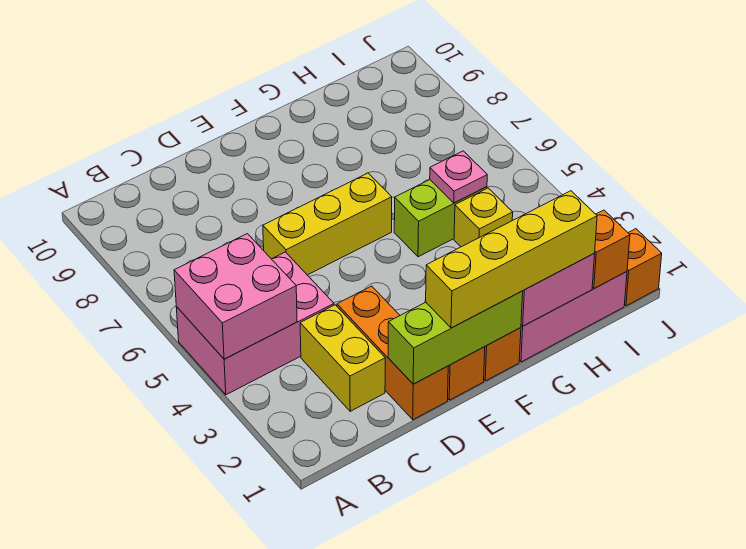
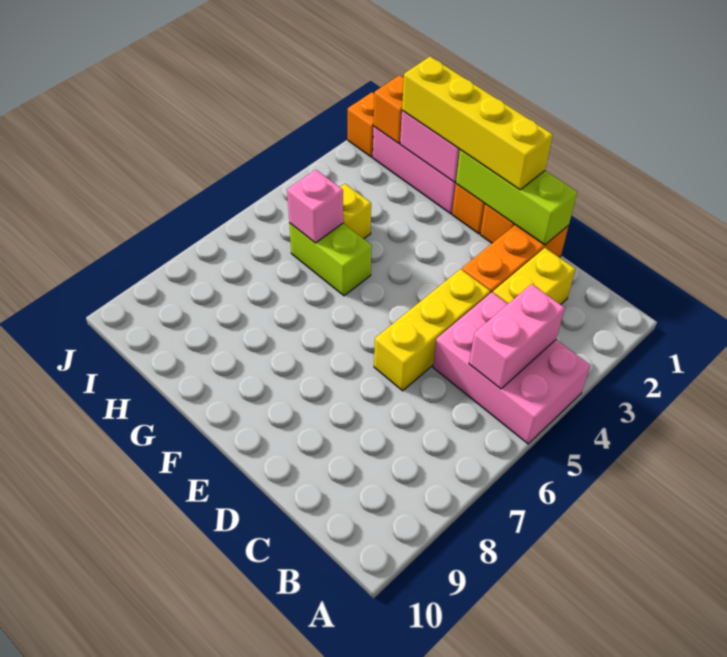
pink brick A4:B5 level 2 -> pink brick B4:B5 level 2
yellow brick D6:F6 level 1 -> yellow brick D4:D6 level 1
pink plate H5 level 2 -> pink brick H5 level 2

